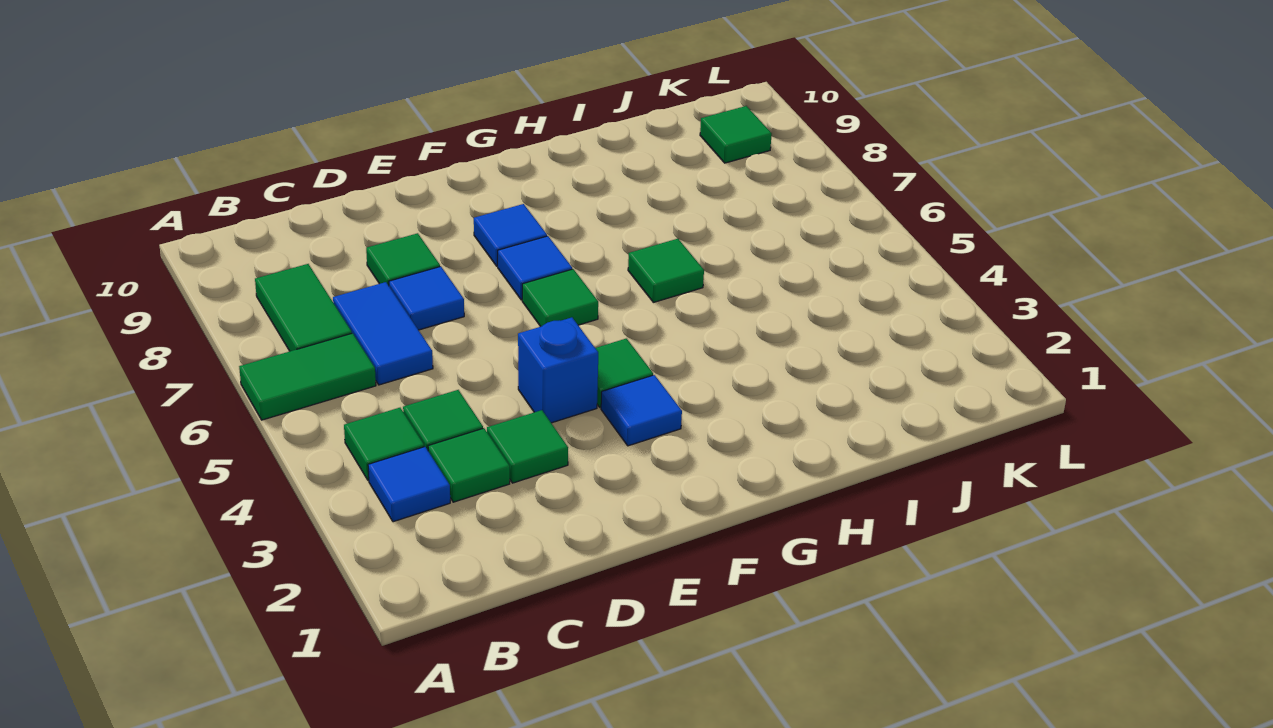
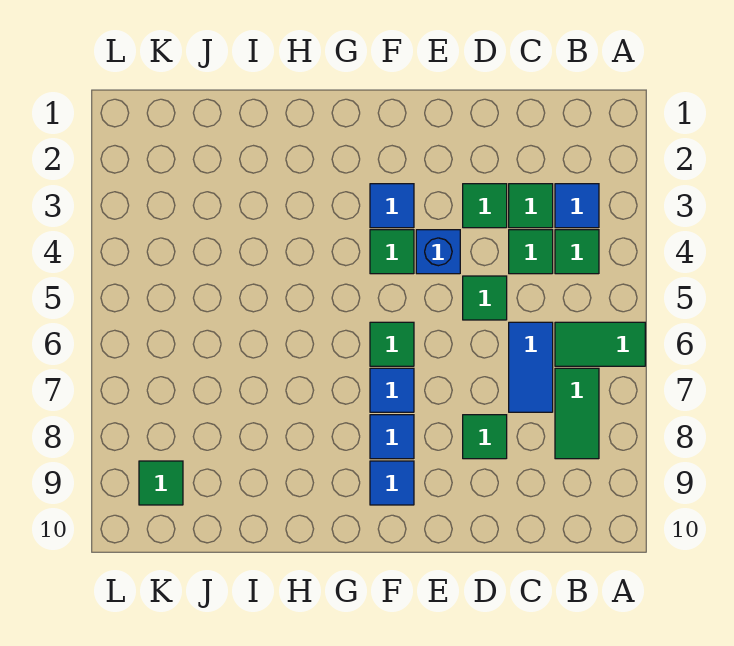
blue tile D7 level 1 -> blue tile F9 level 1
green tile H6 level 1 -> green tile D5 level 1

